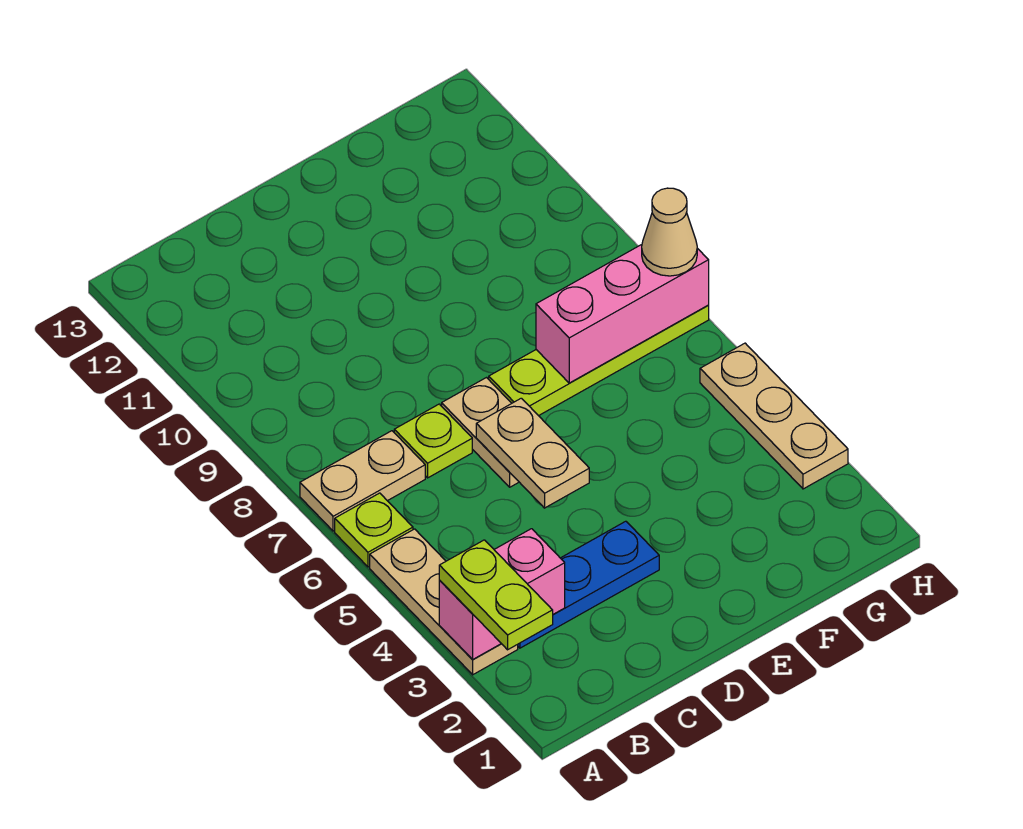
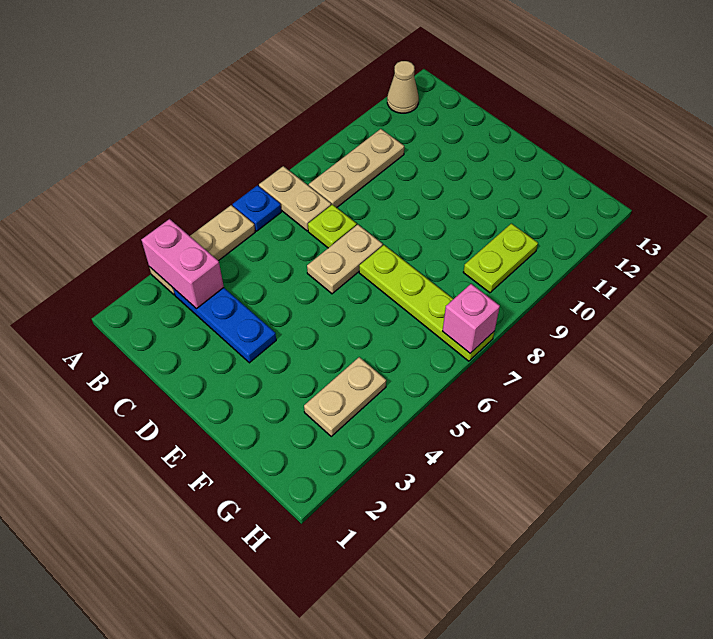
lime plate A2:A3 level 3 -> lime plate G9:G10 level 1
lime plate A6 level 1 -> blue plate A6 level 1
tan plate D5:D6 level 2 -> tan plate G3:G4 level 1
pink brick F7:H7 level 2 -> pink brick H7 level 2
tan plate H3:H5 level 1 -> tan plate B8:B10 level 1
tan cone H7 level 3 -> tan cone A12 level 1

